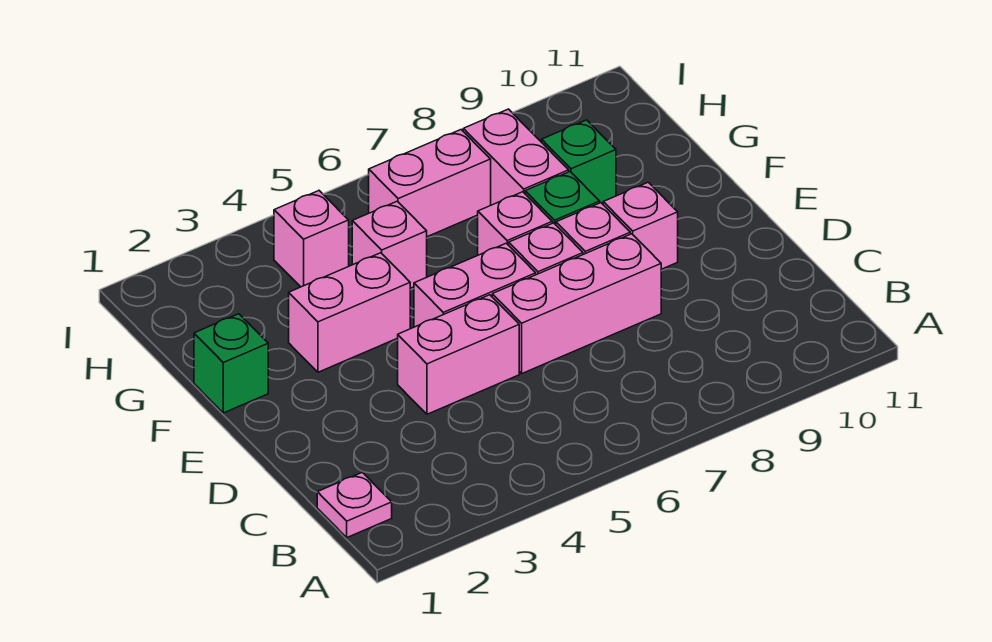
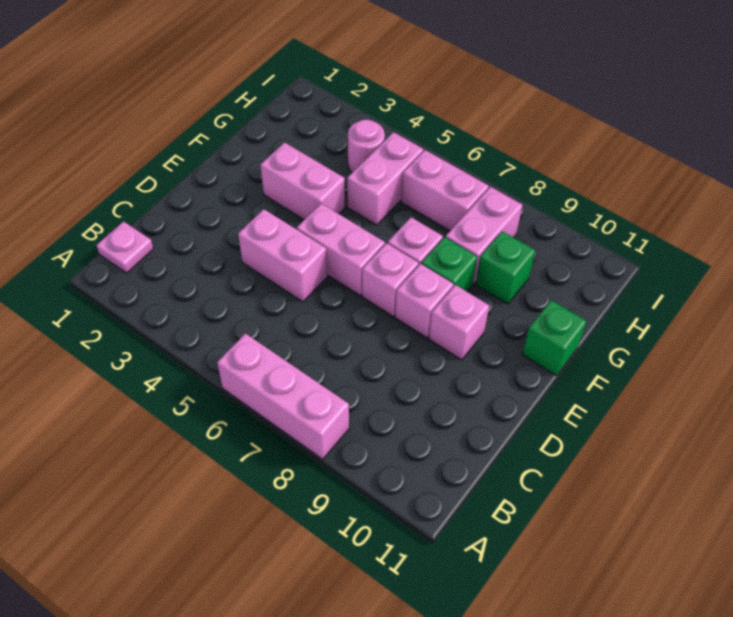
pink brick D6:D8 level 1 -> pink brick A6:A8 level 1
green brick F1 level 1 -> green brick F11 level 1
pink brick G5 level 1 -> pink brick G5:H5 level 1
pink brick H4 level 1 -> pink round brick H4 level 1

